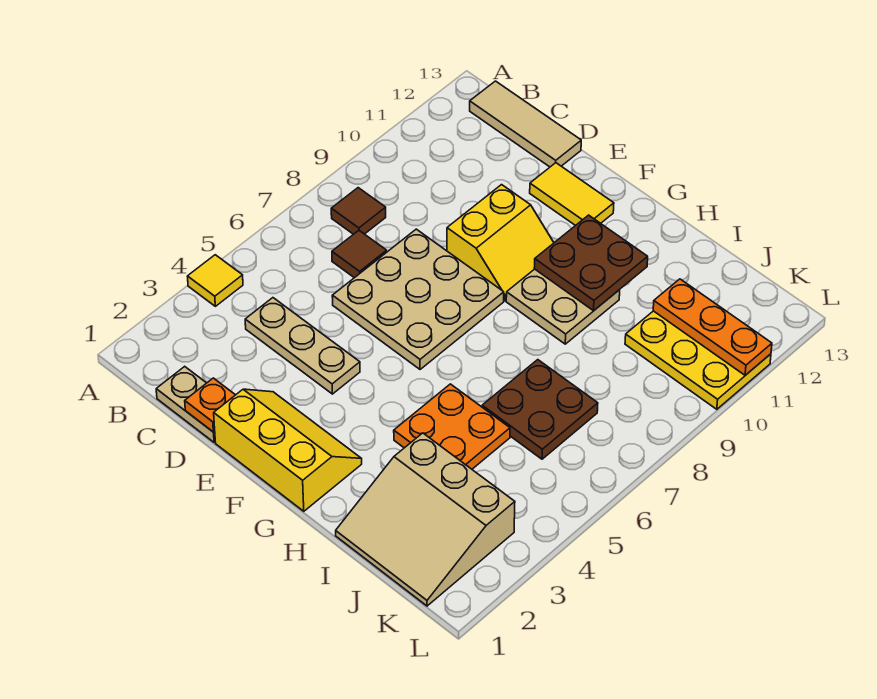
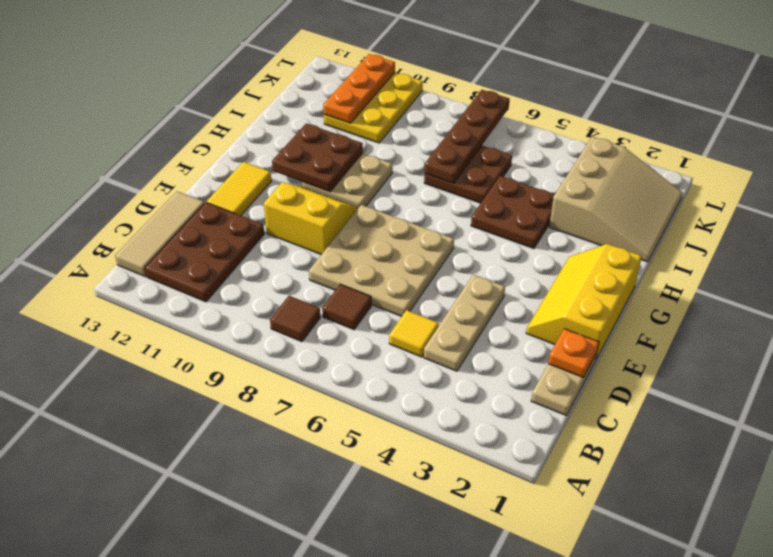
yellow tile A4 level 1 -> yellow tile C5 level 1
none -> brown plate B11:D12 level 1
orange plate H4:I5 level 1 -> brown plate H4:I5 level 1
none -> brown plate I7:L7 level 2

